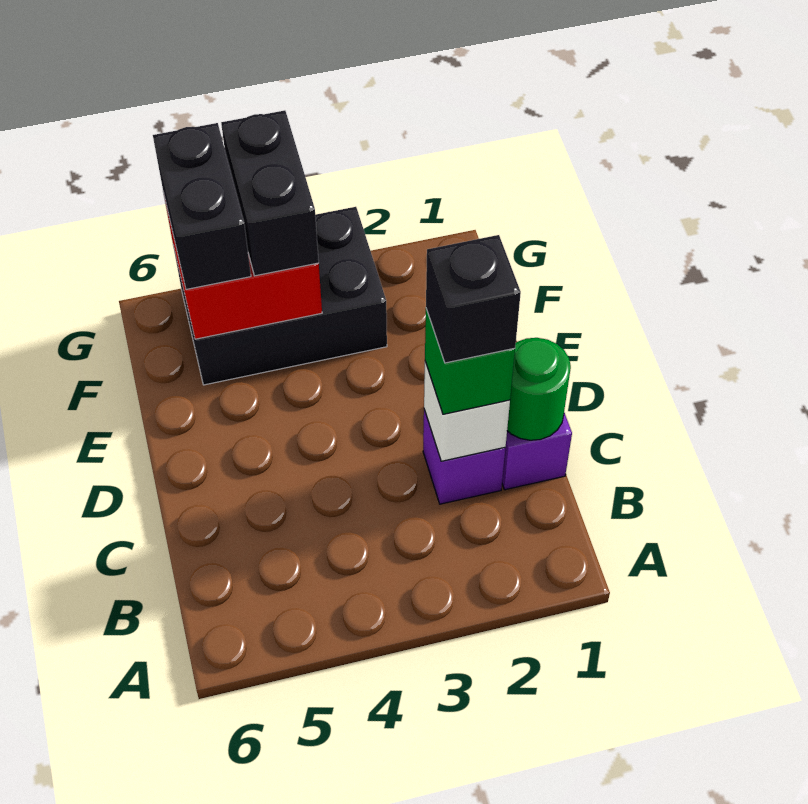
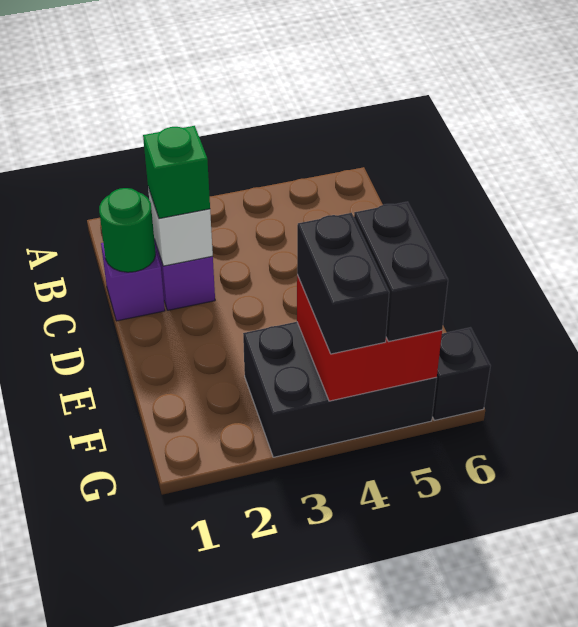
black brick C2 level 4 -> black brick G6 level 1

